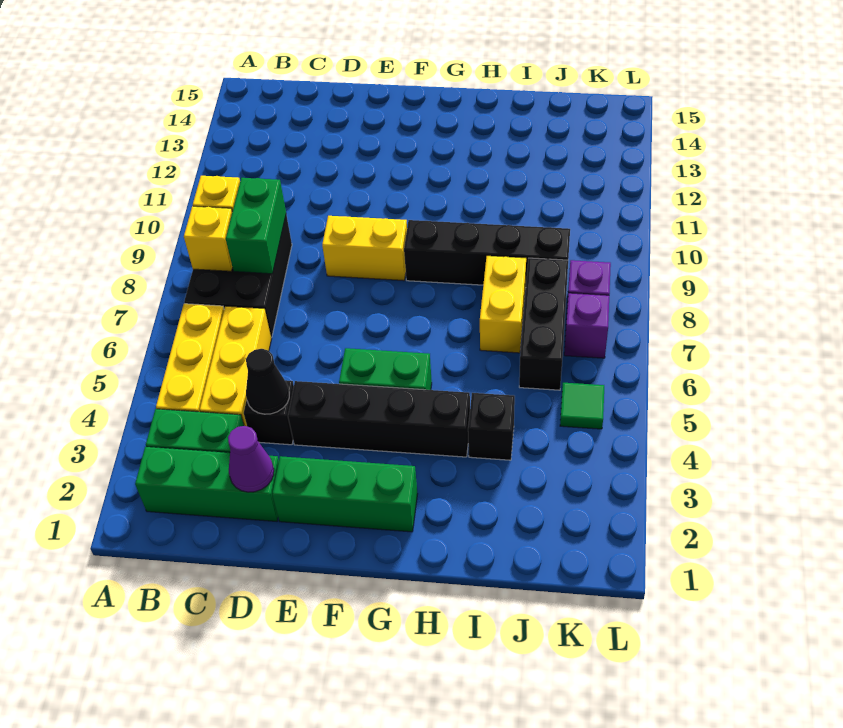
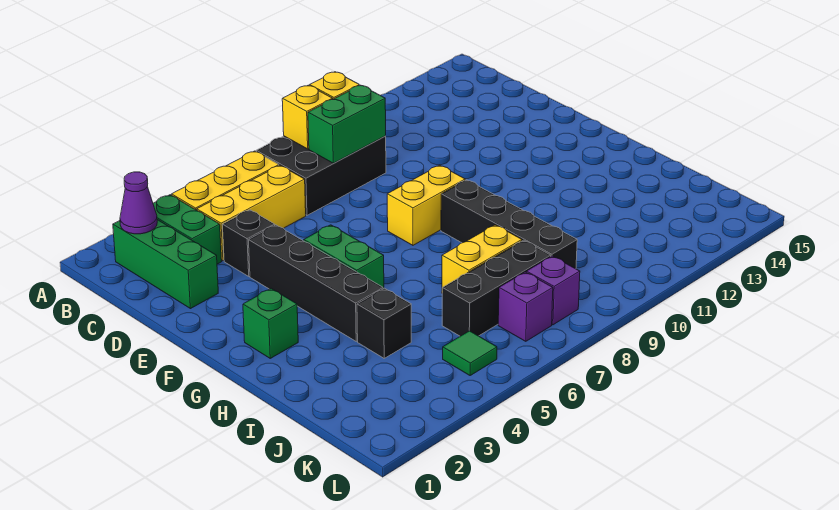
purple cone D2 level 2 -> purple cone B2 level 2
black cone D4 level 2 -> none
green brick E2:G2 level 1 -> green brick G2 level 1
yellow brick E9:F9 level 1 -> yellow brick F8:F9 level 1

